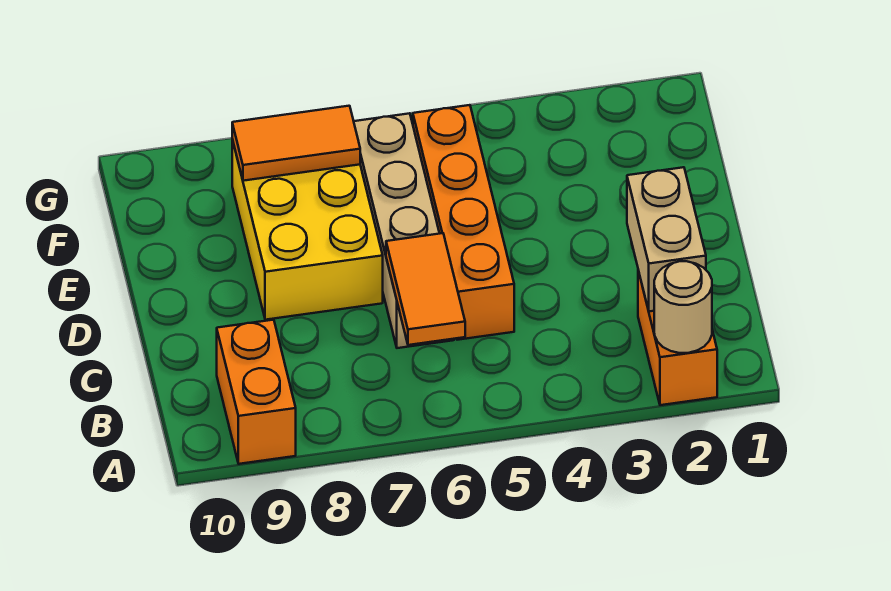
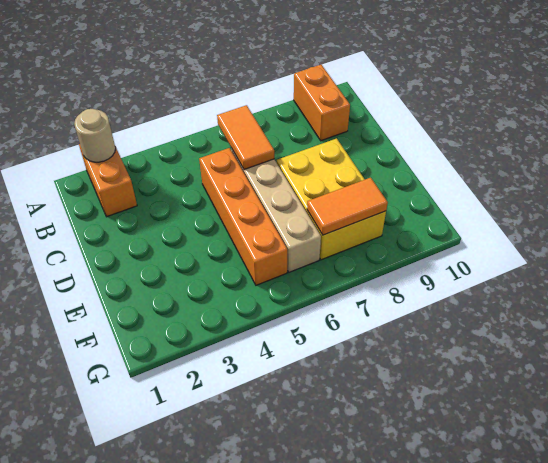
tan brick B2:C2 level 2 -> none

